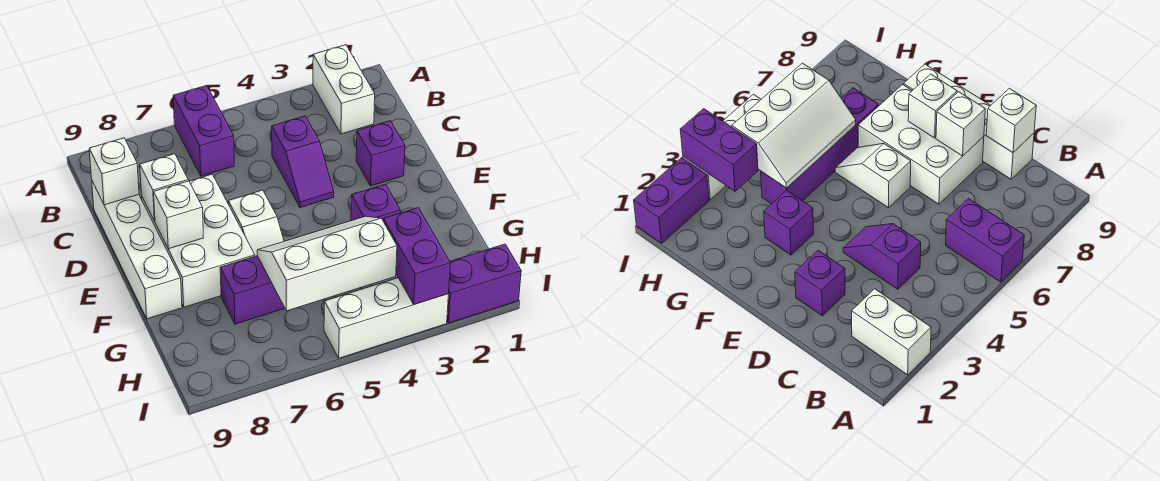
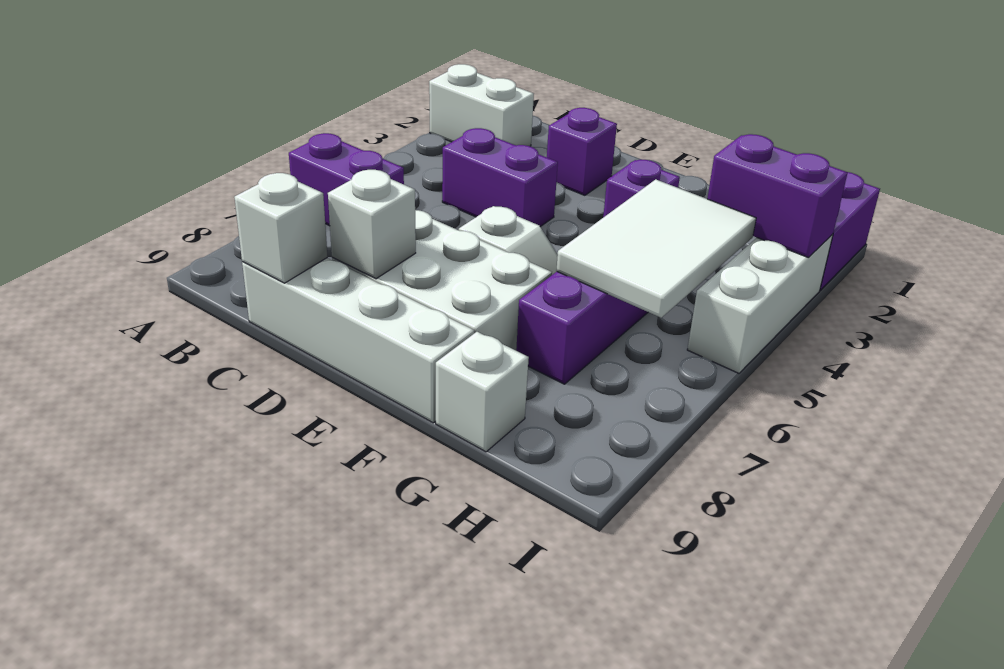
purple slope C4:D4 level 1 top C -> purple brick C4:D4 level 1
white brick E8 level 2 -> white brick G9 level 1
white slope G4:H6 level 2 top H -> white tile G4:H6 level 2

